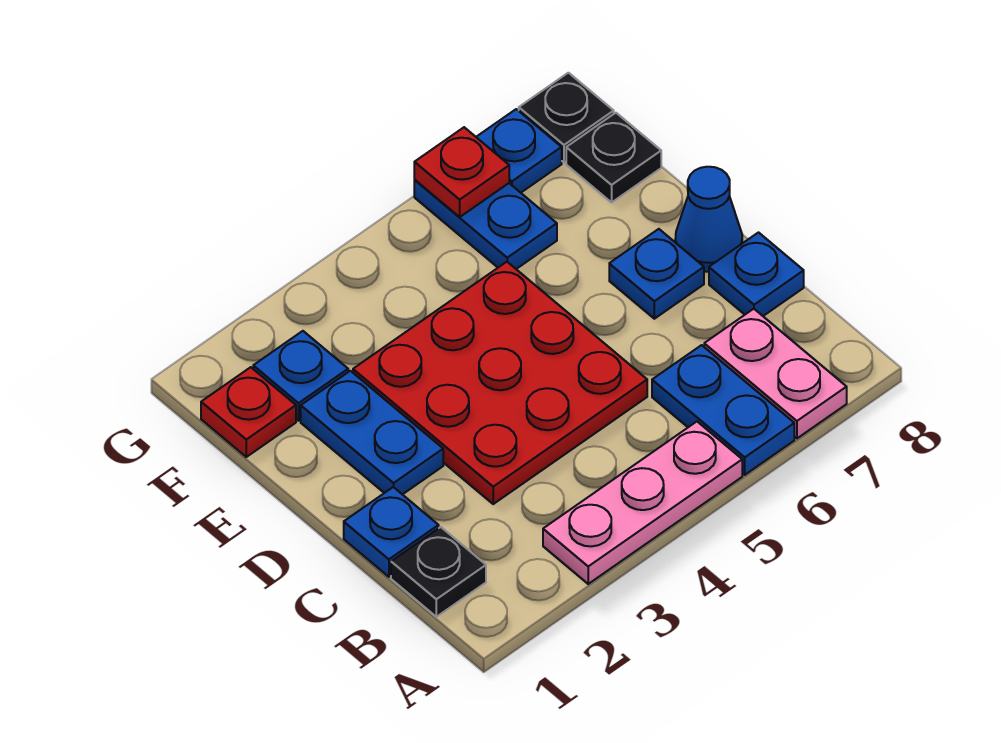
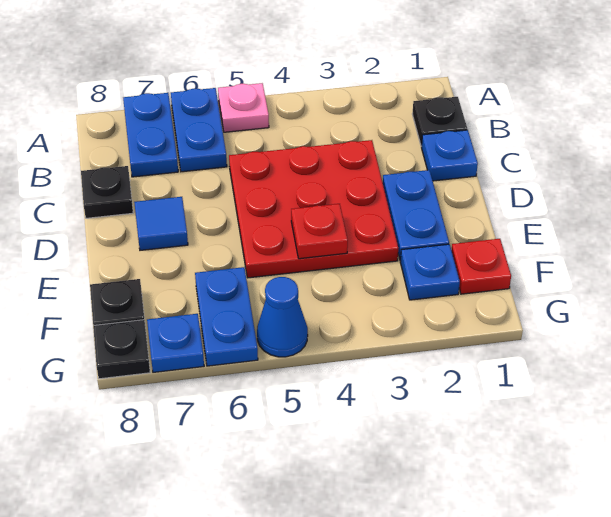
pink plate A3:A5 level 1 -> pink plate A5 level 1
pink plate A7:B7 level 1 -> blue plate A7:B7 level 1
blue plate C8 level 1 -> black plate C8 level 1
blue plate D7 level 1 -> blue tile D7 level 1
blue cone D8 level 1 -> blue cone G5 level 1
red plate G6 level 2 -> red plate E4 level 2

